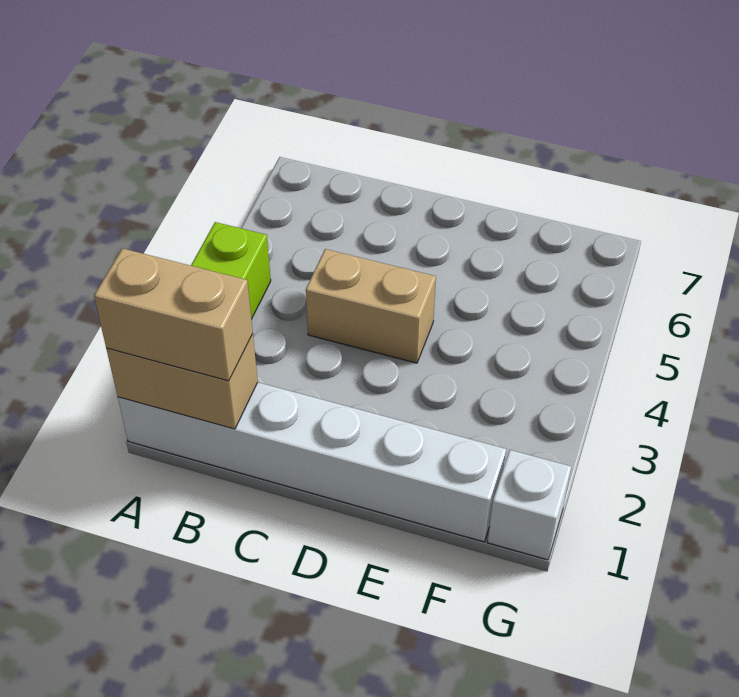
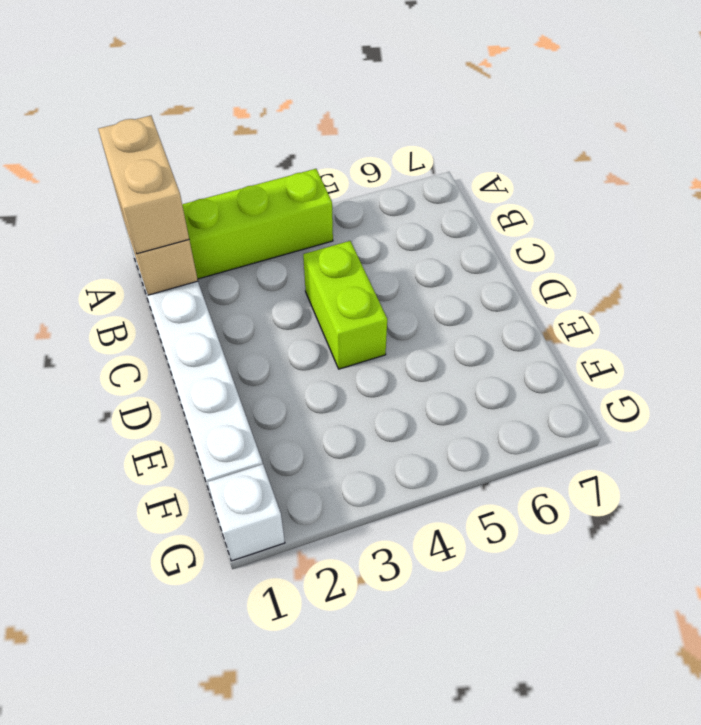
tan brick C4:D4 level 1 -> lime brick C4:D4 level 1

